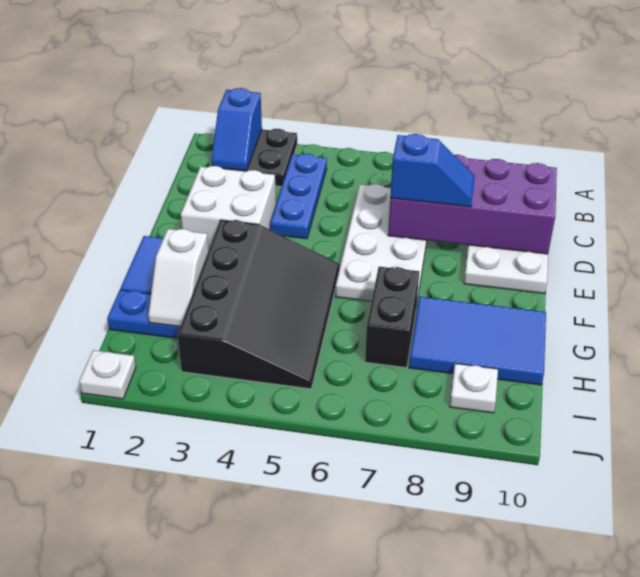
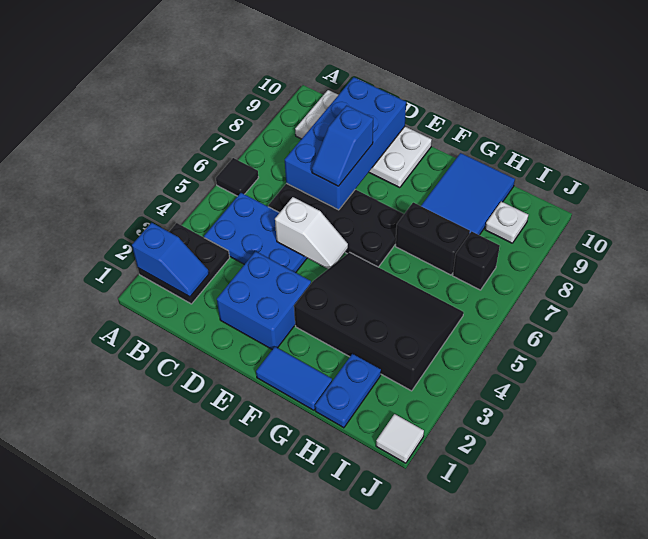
none -> black tile A6 level 1
blue plate B4:D4 level 1 -> blue plate B4:D5 level 1
white plate C6:F7 level 1 -> black plate C6:F7 level 1
purple brick C7:D10 level 2 -> blue brick C7:D10 level 2
white brick D2:E3 level 1 -> blue brick D2:E3 level 1
blue slope D7:D8 level 3 top 7 -> blue slope D7:D8 level 3 top 8
white slope G2:H2 level 2 top G -> white slope D5:E5 level 2 top D
none -> black brick I7 level 1
white plate J1 level 1 -> white tile J1 level 1

